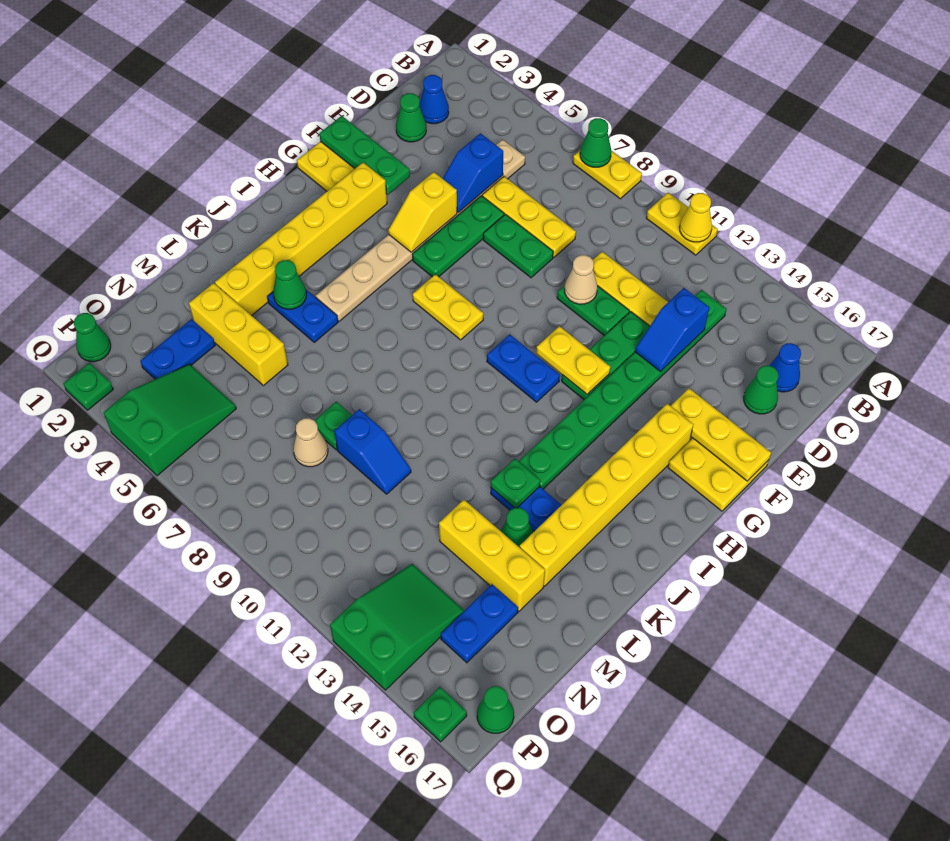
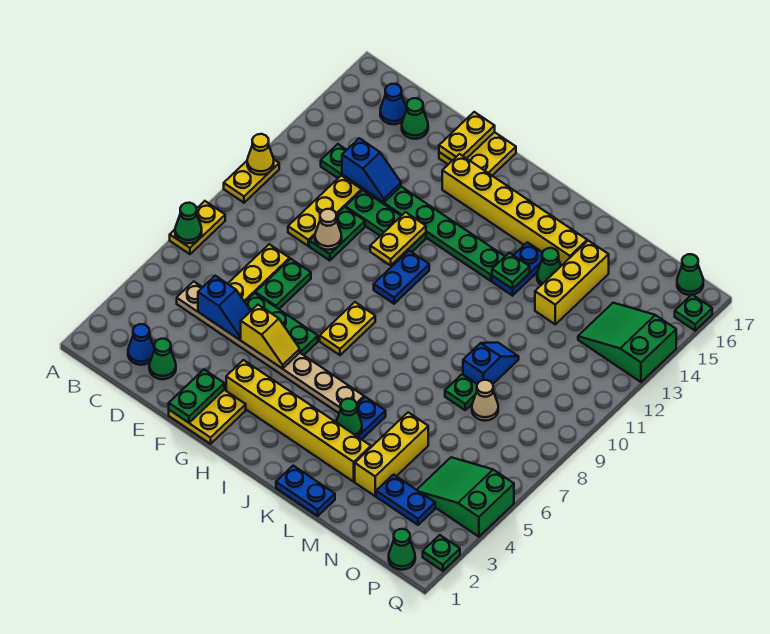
green plate F1:F3 level 2 -> green plate F1:F2 level 2
yellow plate F15:F17 level 2 -> yellow plate F16:F17 level 2
blue plate N15:O15 level 1 -> blue plate K1:L1 level 1

